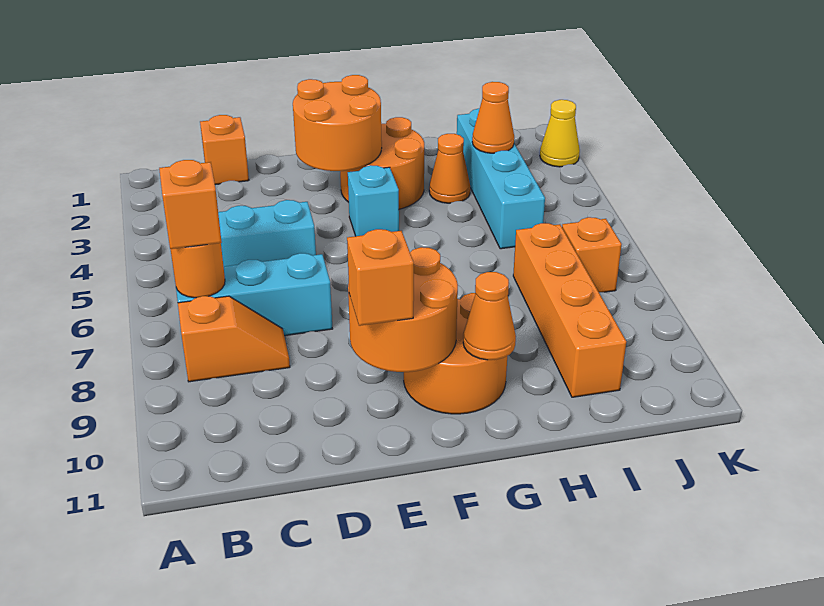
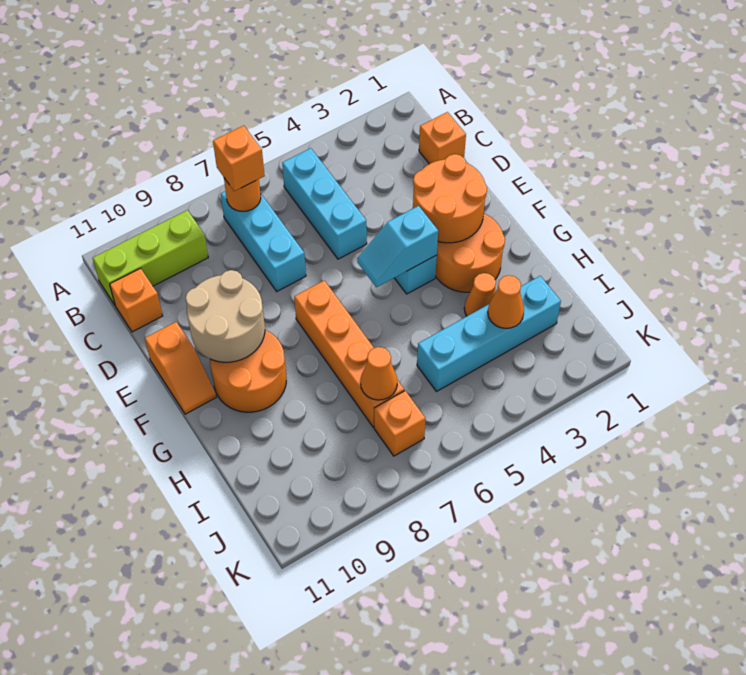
orange slope B8:C8 level 1 top B -> orange slope E11:F11 level 1 top E
none -> lime brick B9:B11 level 1
orange round brick E9:F10 level 2 -> tan round brick E9:F10 level 2
orange brick E10 level 3 -> orange brick C11 level 1
none -> cyan slope F4:F5 level 2 top 4
orange cone G10 level 2 -> orange cone I7 level 2
orange brick I7:I10 level 1 -> orange brick F7:I7 level 1
yellow cone K2 level 1 -> none

